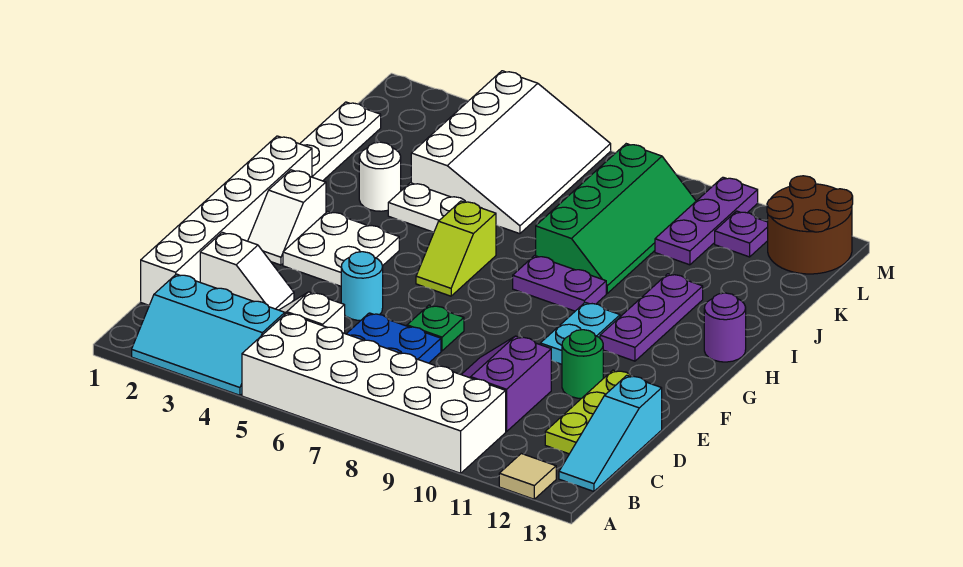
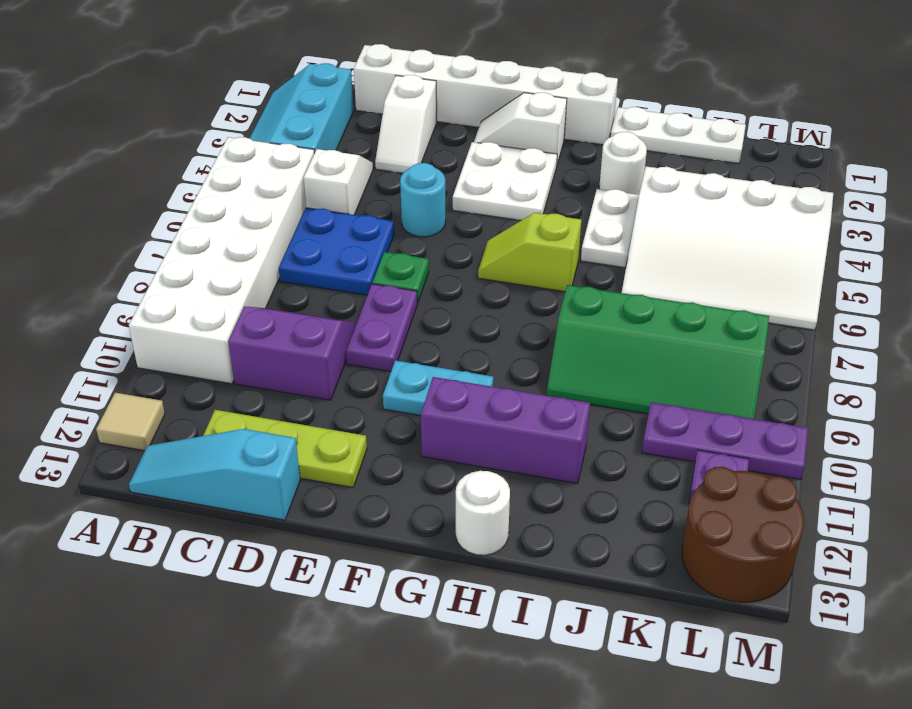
green round brick E11 level 1 -> none
purple plate G11:I11 level 1 -> purple brick G11:I11 level 1
purple plate H8:H9 level 1 -> purple plate E8:E9 level 1
purple round brick H13 level 1 -> white round brick H13 level 1

